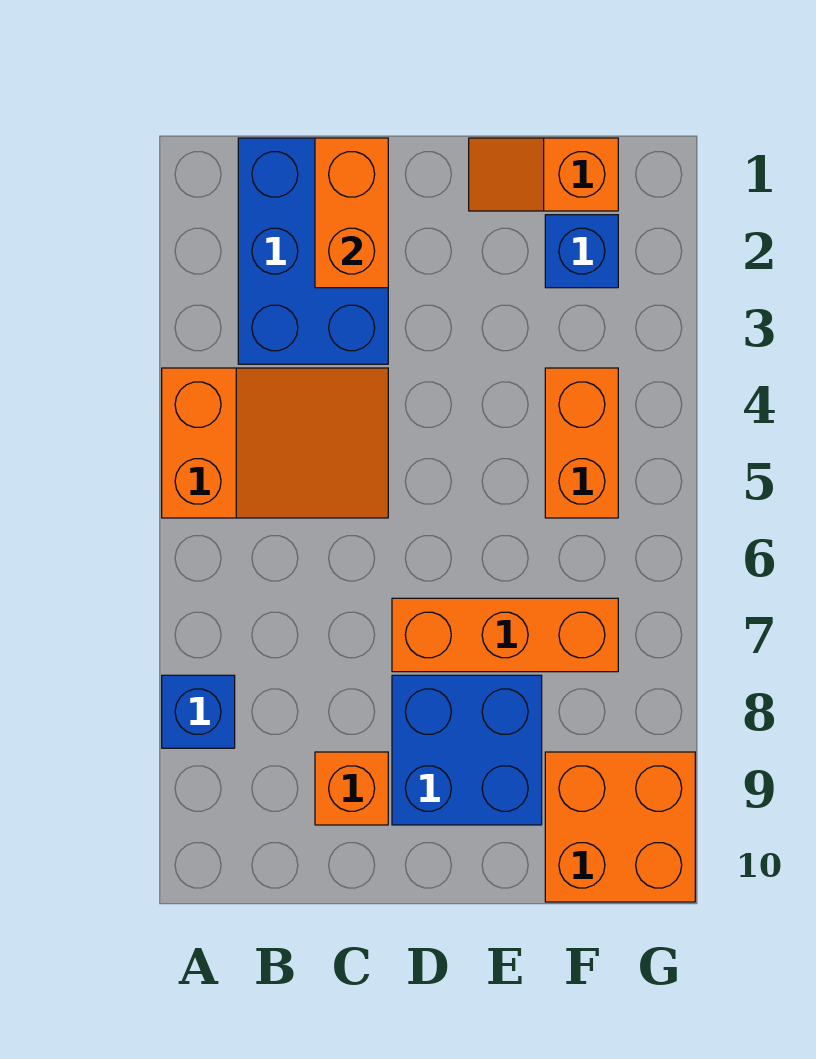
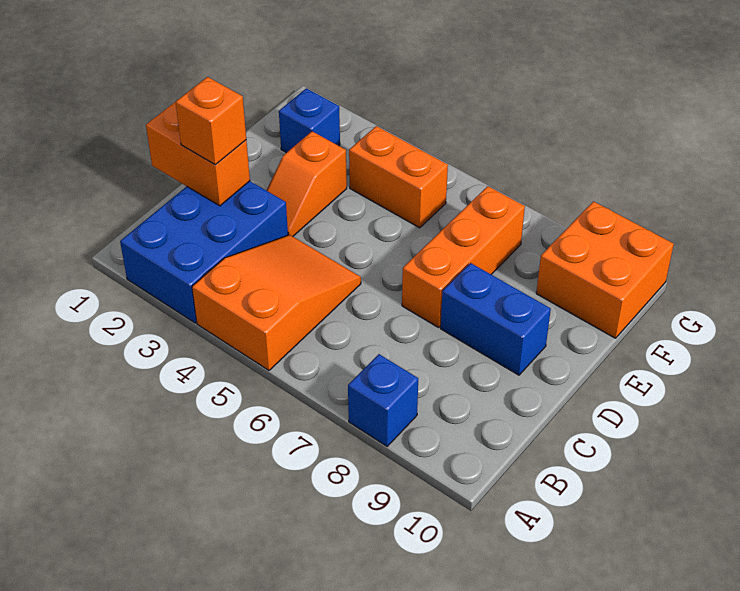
blue brick B1:C3 level 1 -> blue brick A2:C3 level 1
orange brick C9 level 1 -> orange brick C2 level 3
blue brick D8:E9 level 1 -> blue brick D8:D9 level 1
orange slope E1:F1 level 1 top F -> orange slope D3:E3 level 1 top E

